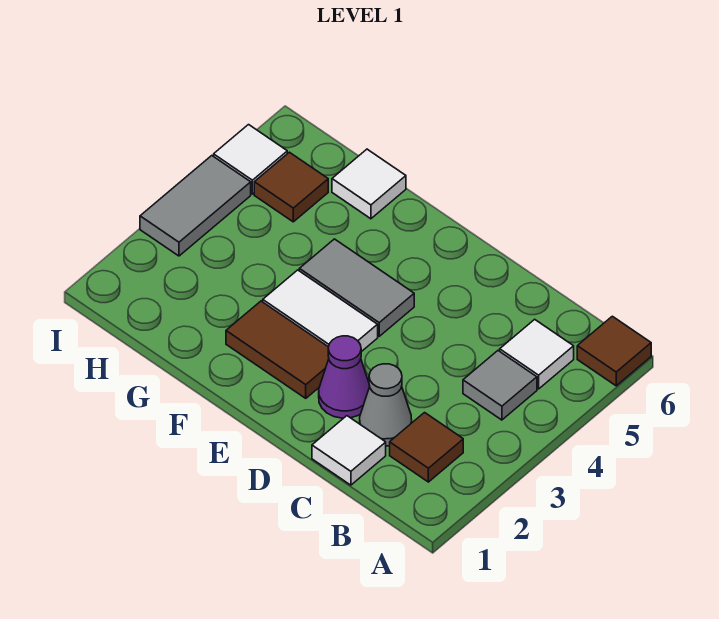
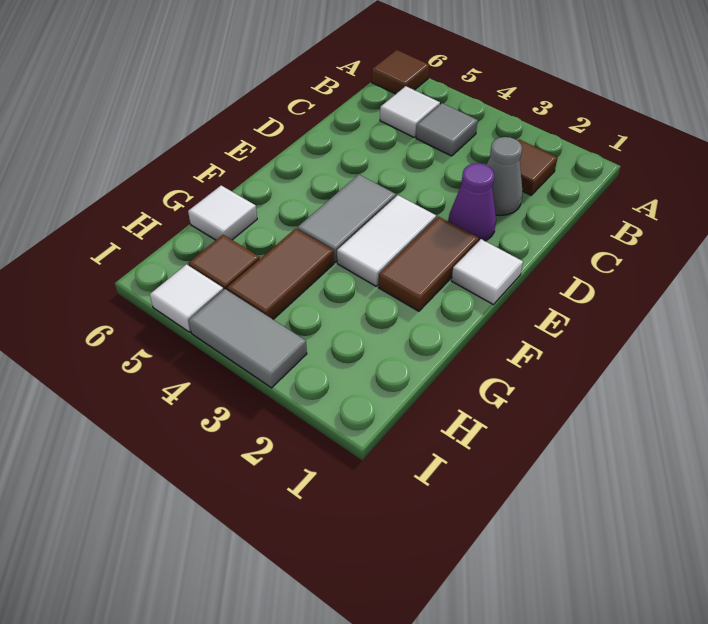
white tile C1 level 1 -> white tile E1 level 1
none -> brown tile G4:H4 level 1

